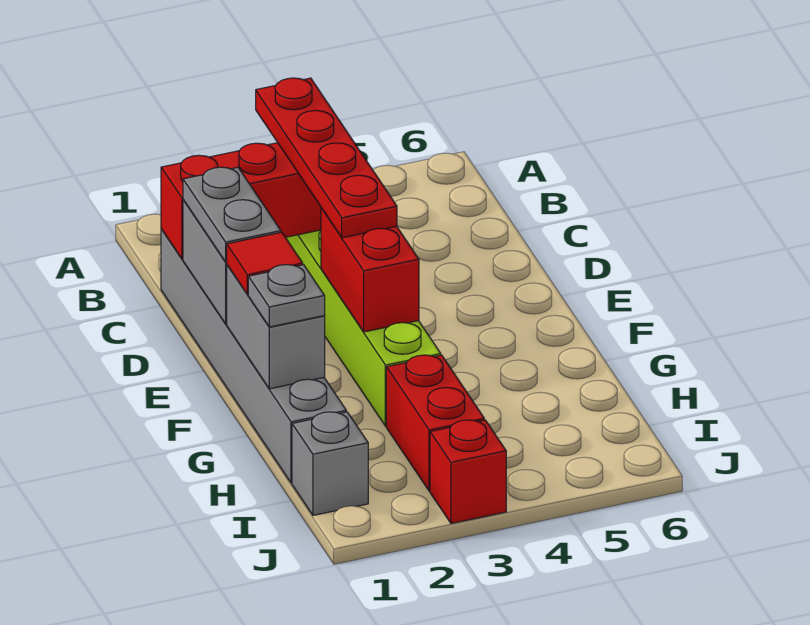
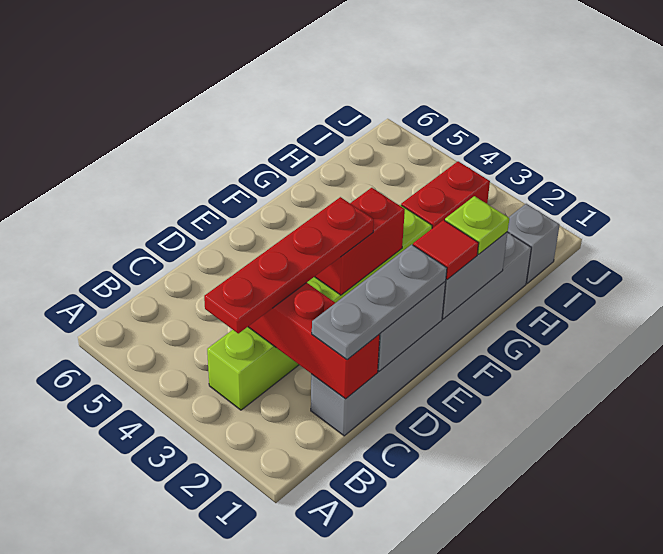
grey plate D1:E1 level 3 -> grey plate C1:E1 level 3
grey plate G1 level 3 -> lime plate G1 level 3
red brick J3 level 1 -> none

